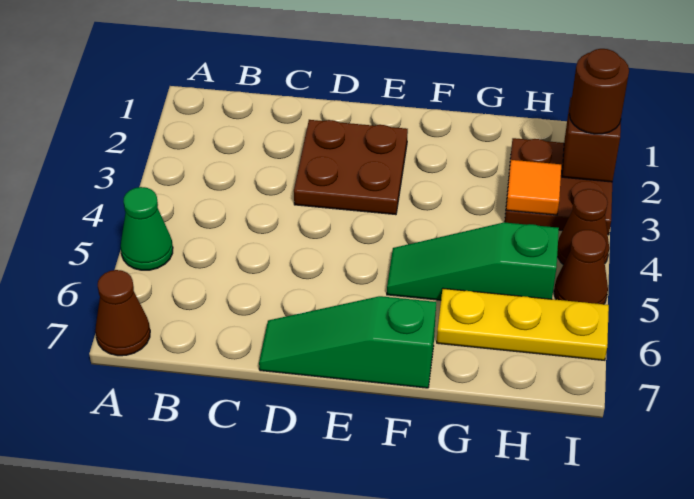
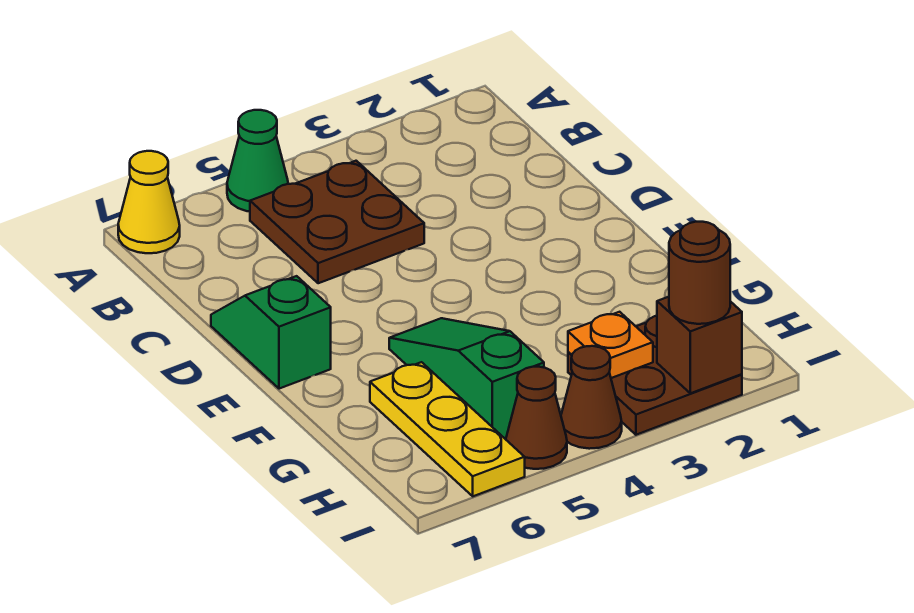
brown cone A7 level 1 -> yellow cone A7 level 1
brown plate D2:E3 level 1 -> brown plate B4:C5 level 1
green slope D7:F7 level 1 top F -> green slope D7:E7 level 1 top E
orange tile H3 level 2 -> orange plate H3 level 2

